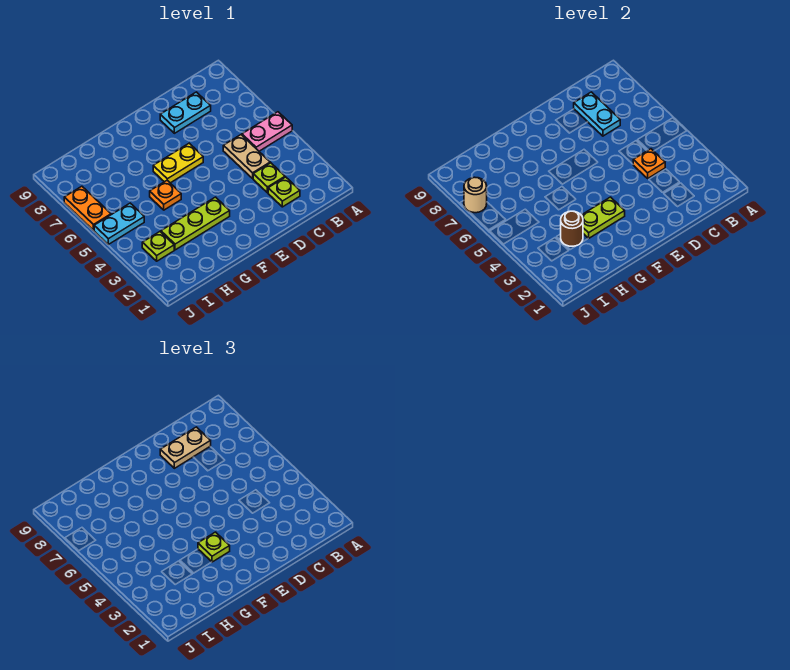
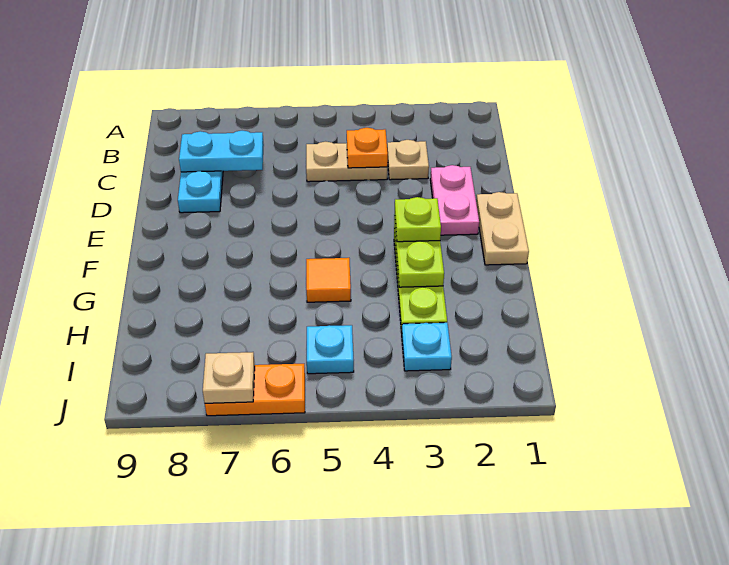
pink plate A5:B5 level 1 -> pink plate D2:E2 level 1
lime plate C2 level 1 -> none
lime plate C3 level 1 -> tan plate C3 level 1
tan plate C8:D8 level 3 -> tan plate E1:F1 level 1
yellow plate E6:F6 level 1 -> none
orange plate G5 level 1 -> orange tile G5 level 1
brown round brick H3 level 2 -> none
lime plate I3 level 1 -> cyan plate I3 level 1
cyan plate I5:J5 level 1 -> cyan plate I5 level 1
tan round brick J7 level 2 -> tan plate J7 level 2

